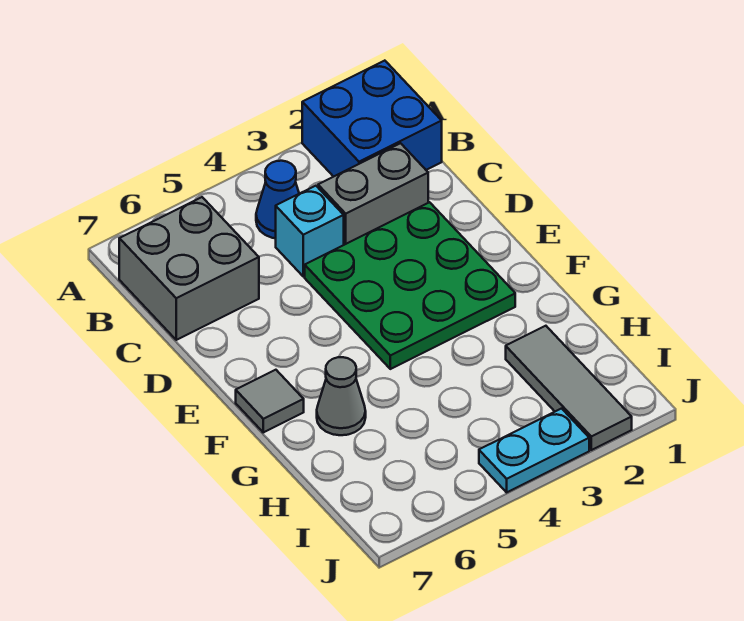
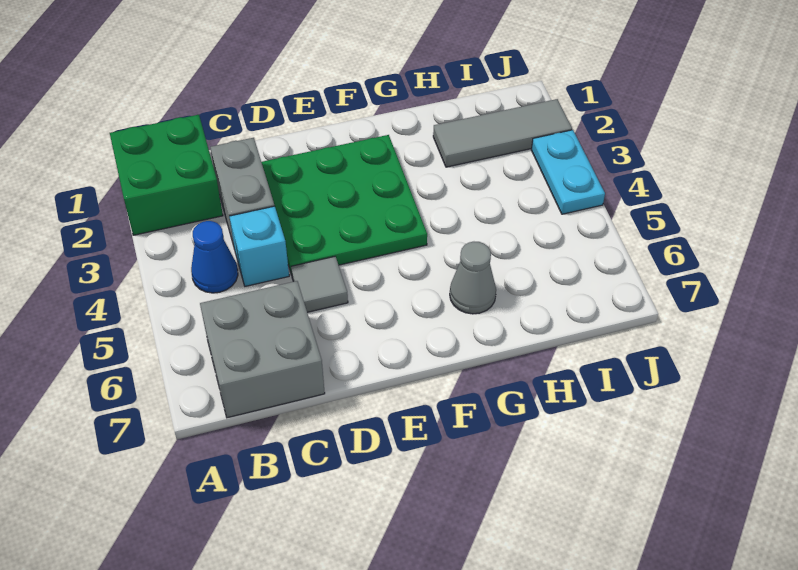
blue brick A1:B2 level 1 -> green brick A1:B2 level 1
grey tile F7 level 1 -> grey tile D5 level 1

